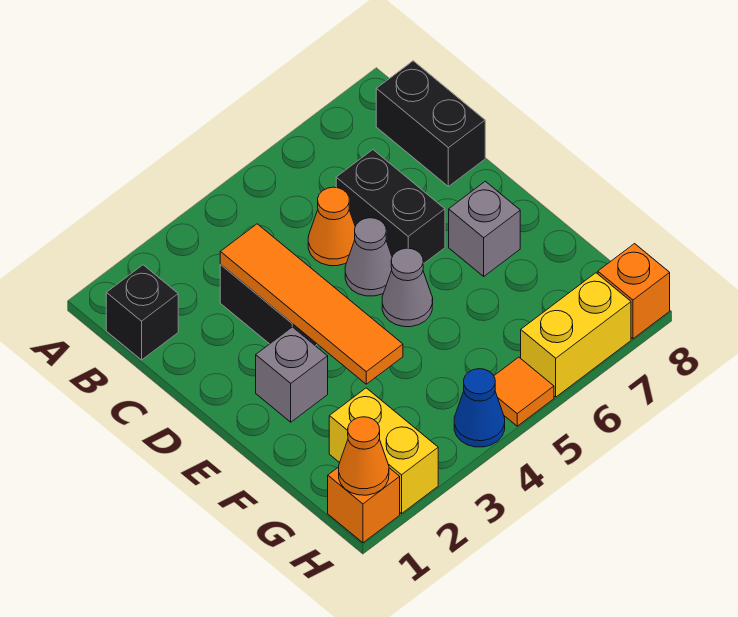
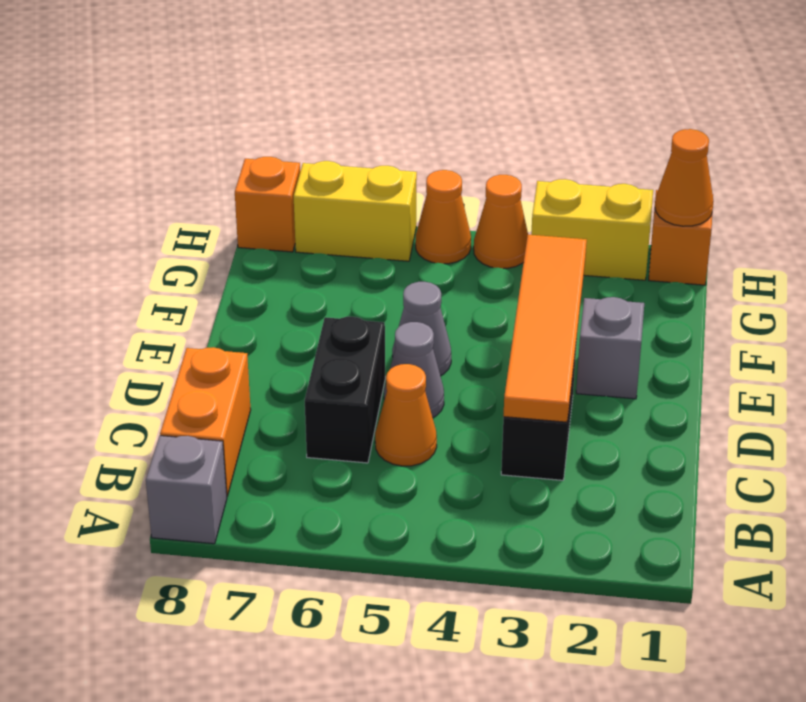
black brick B1 level 1 -> none
black brick B8:C8 level 1 -> orange brick B8:C8 level 1
grey brick E7 level 1 -> grey brick A8 level 1
yellow brick G2:H2 level 1 -> yellow brick H2:H3 level 1
blue cone H4 level 1 -> orange cone H4 level 1
orange tile H5 level 1 -> orange cone H5 level 1

